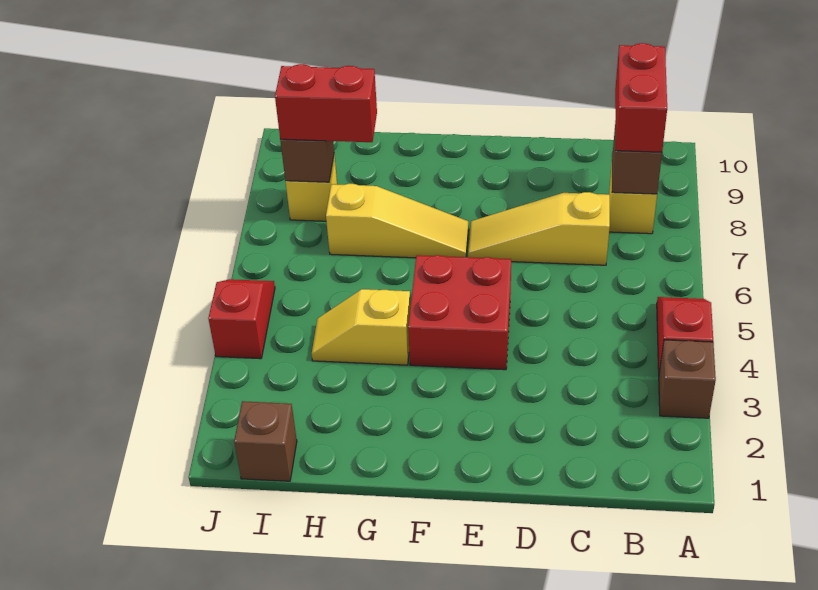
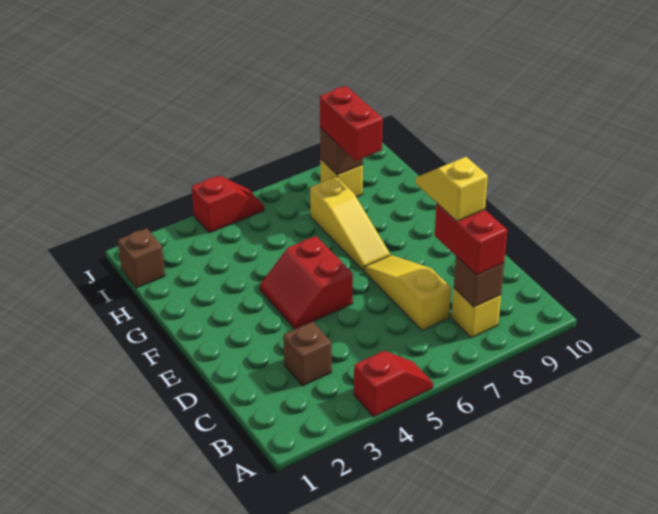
brown brick A3 level 1 -> brown brick C3 level 1
red brick B8:B9 level 3 -> red brick B8:C8 level 3
red brick E4:F5 level 1 -> red slope E4:F5 level 1 top 5
yellow slope G4:H4 level 1 top G -> yellow slope C8:D8 level 4 top C

